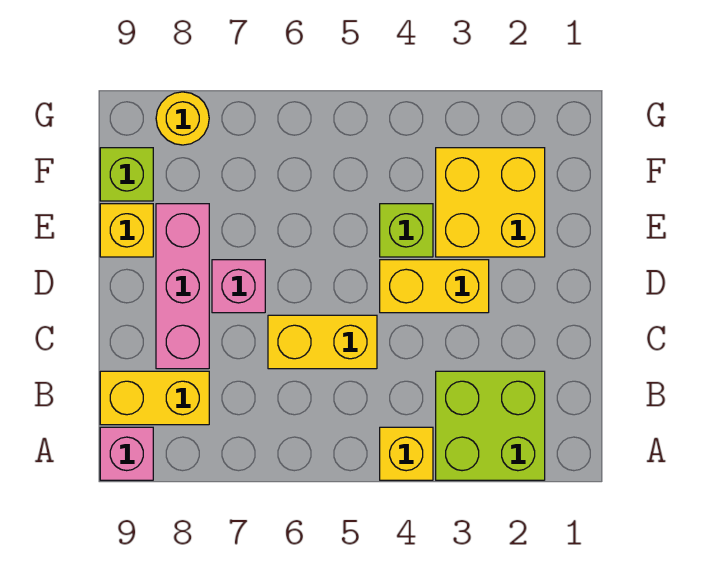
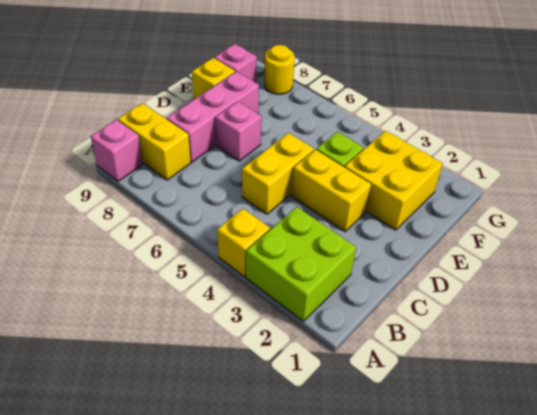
yellow brick C5:C6 level 1 -> yellow brick C5:D5 level 1
lime brick F9 level 1 -> pink brick F9 level 1

